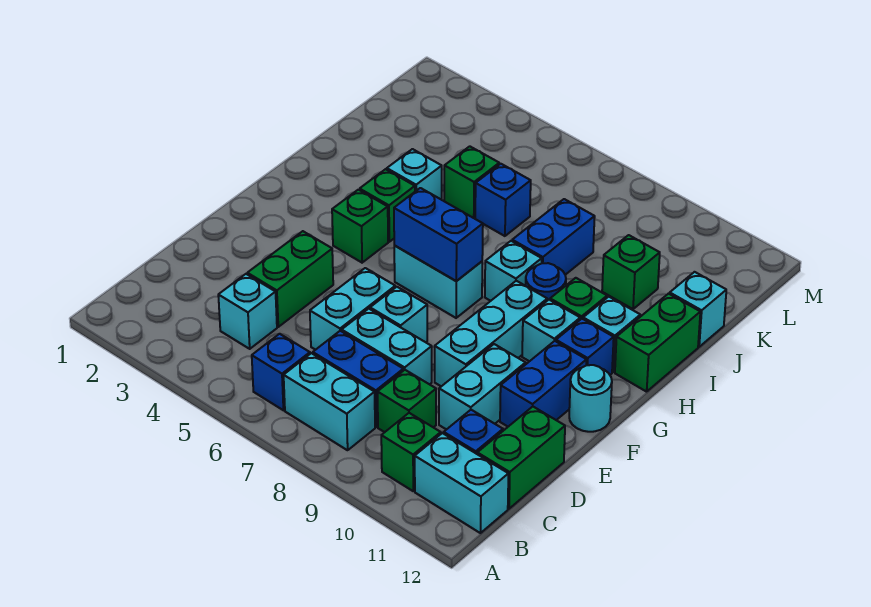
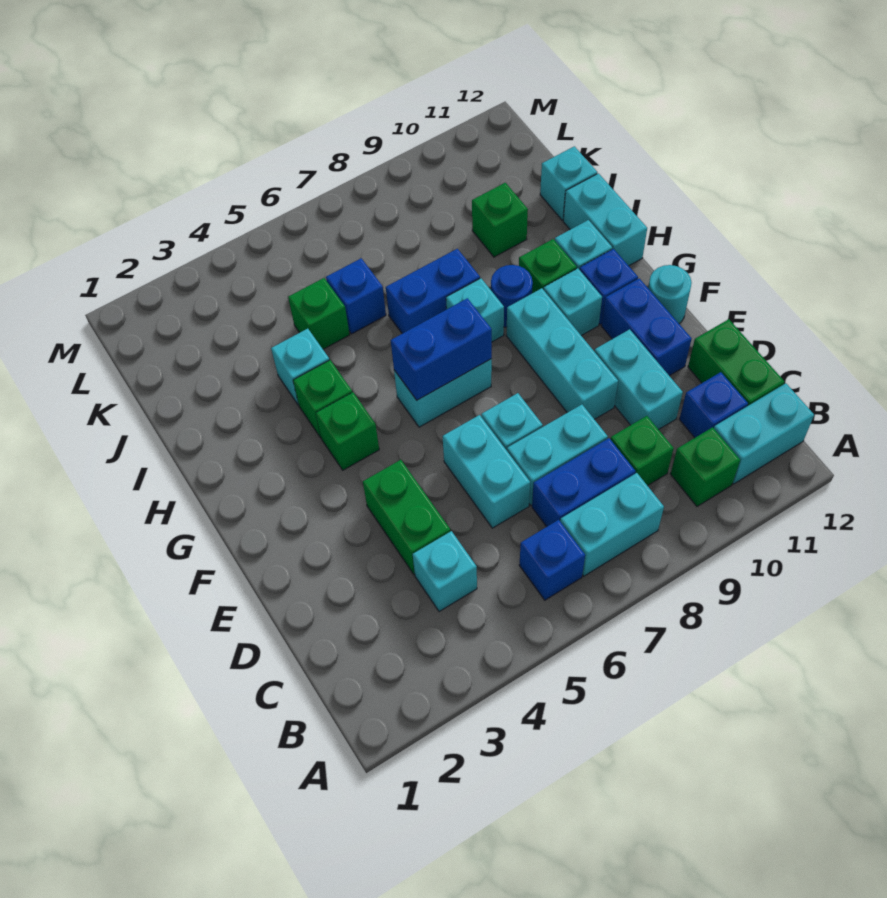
green brick H12:I12 level 1 -> cyan brick H12:I12 level 1
blue brick I8:J8 level 1 -> blue brick I7:I8 level 1

